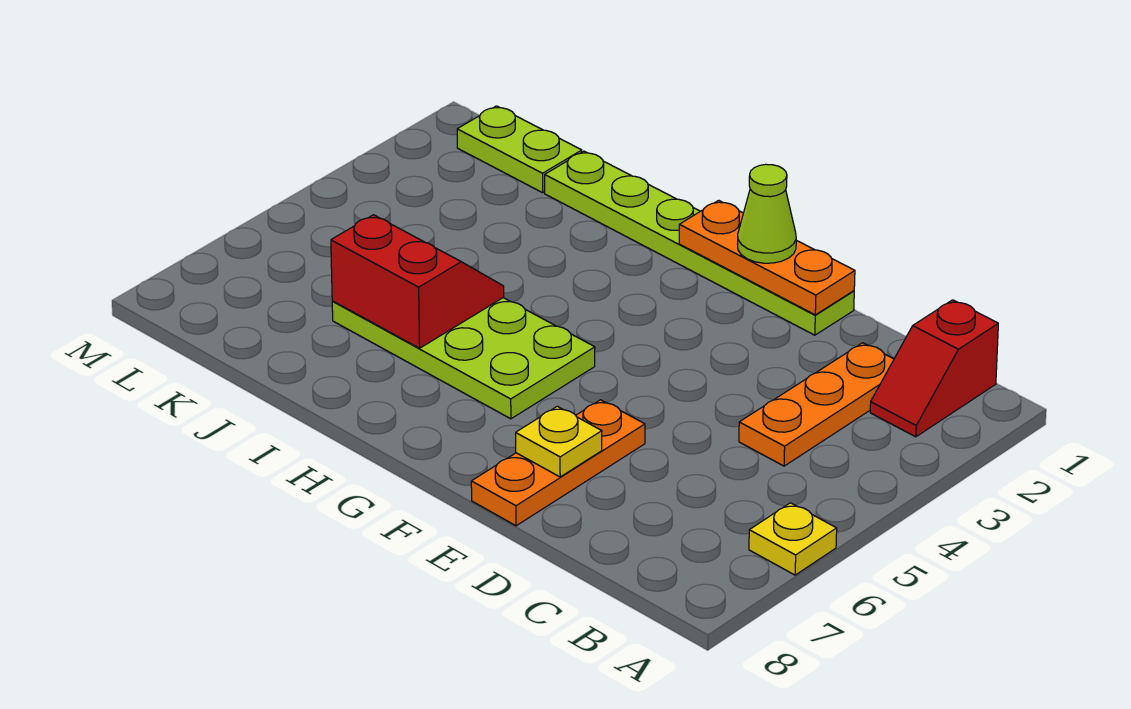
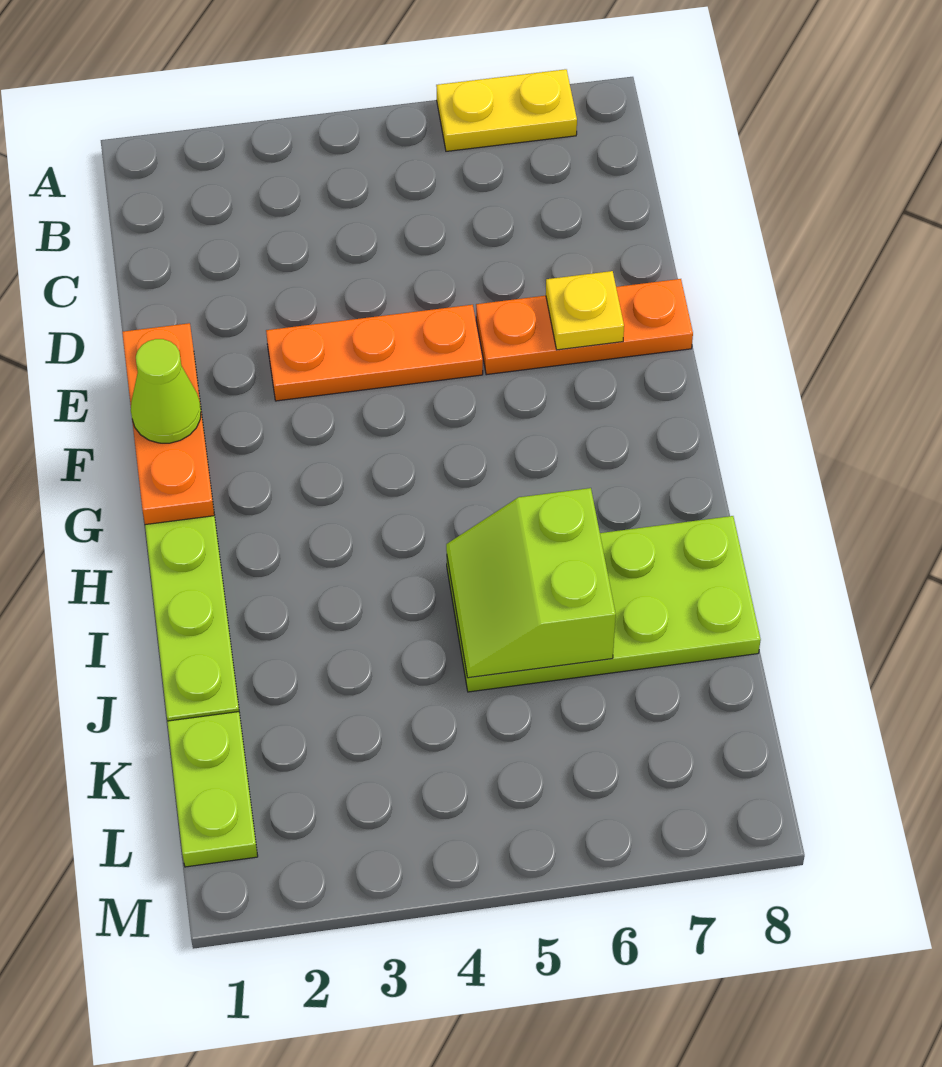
yellow plate A6 level 1 -> yellow plate A6:A7 level 1
red slope B1:B2 level 1 top 1 -> none
orange plate C2:C4 level 1 -> orange plate E3:E5 level 1
lime plate G5:J6 level 1 -> lime plate I5:J8 level 1
red slope I5:J6 level 2 top 6 -> lime slope I5:J6 level 2 top 6

